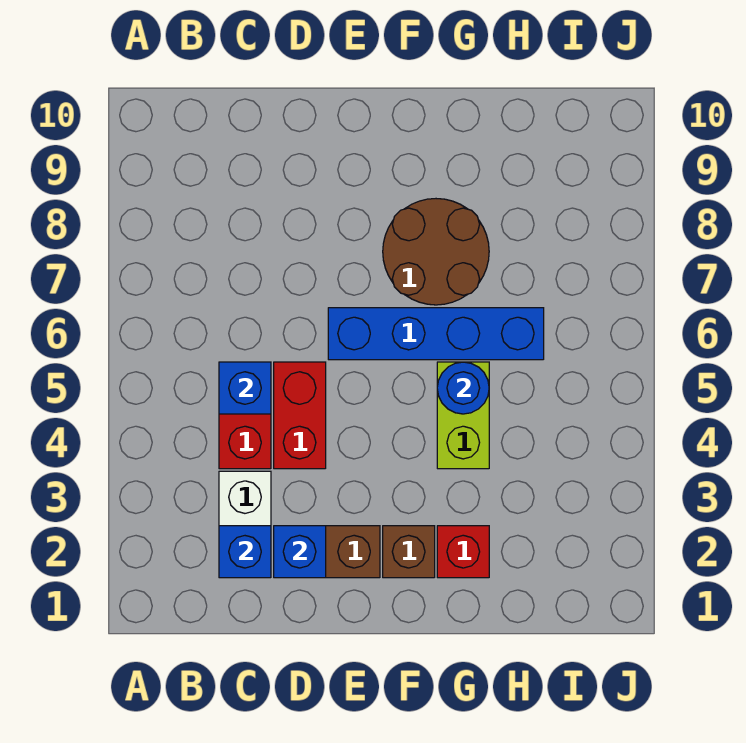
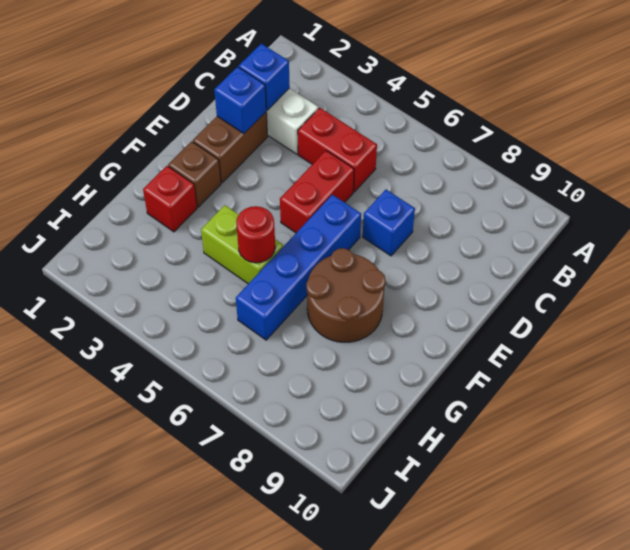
blue brick C5 level 2 -> blue brick D7 level 1
red brick D4:D5 level 1 -> red brick D5:E5 level 1
blue round brick G5 level 2 -> red round brick G5 level 2

